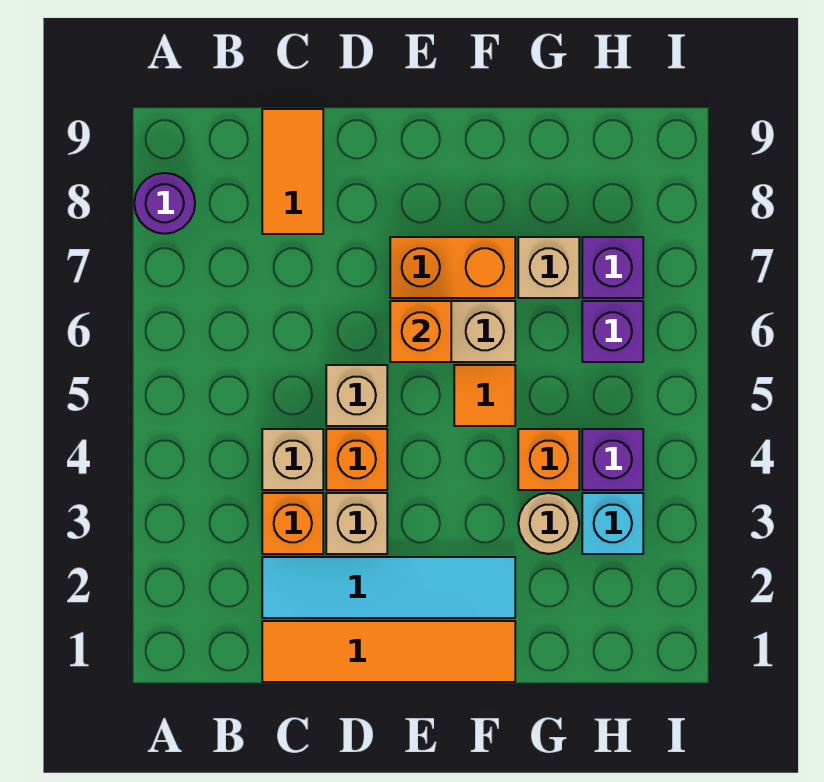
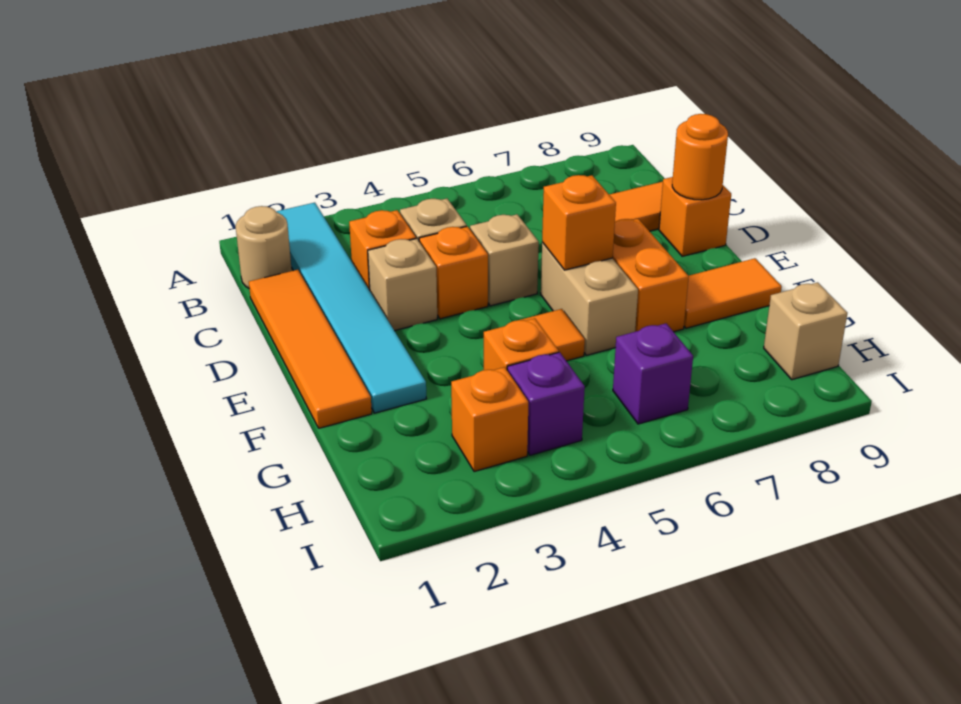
purple round brick A8 level 1 -> none
cyan tile C2:F2 level 1 -> cyan tile A2:F2 level 1
none -> orange brick D9 level 1
none -> orange round brick D9 level 2
none -> orange tile F8:F9 level 1
tan round brick G3 level 1 -> tan round brick B1 level 1
tan brick G7 level 1 -> tan brick H9 level 1
cyan brick H3 level 1 -> orange brick H3 level 1
purple brick H7 level 1 -> none

